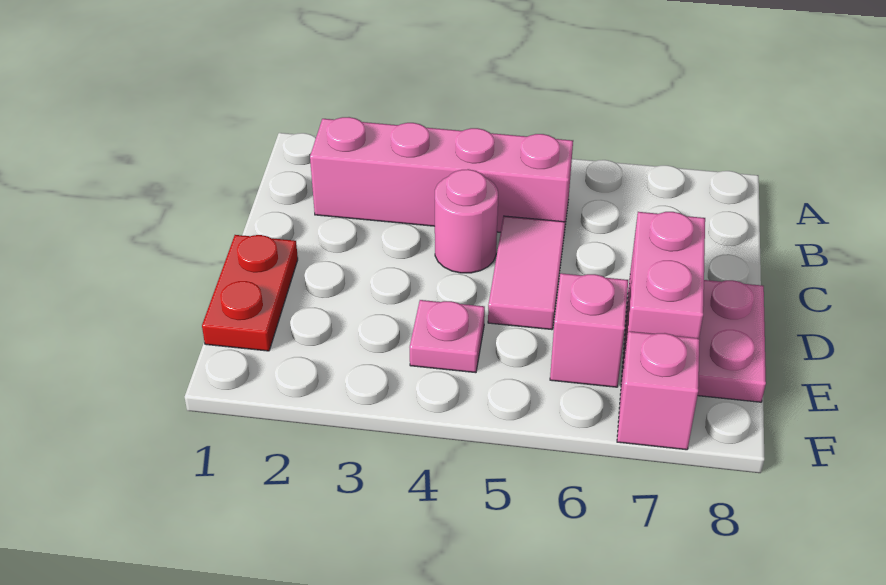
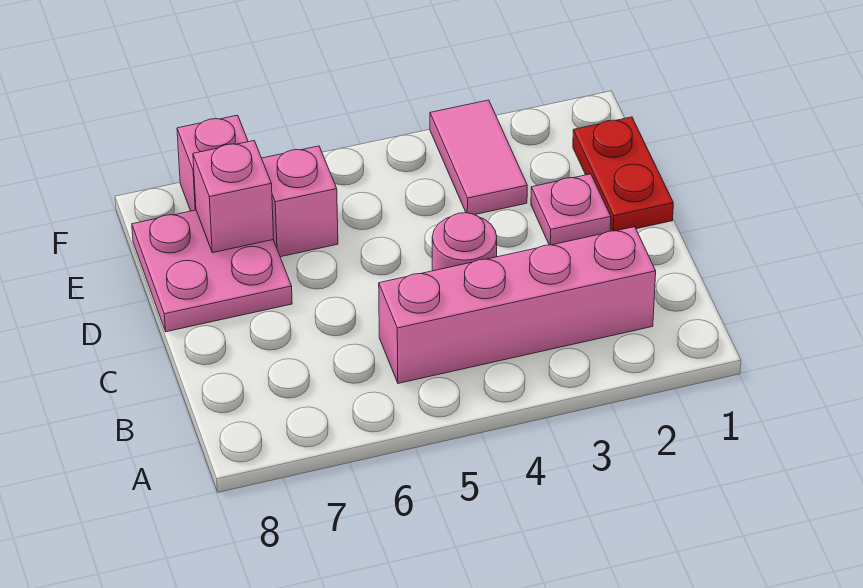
pink tile C5:D5 level 1 -> pink tile E3:F3 level 1
pink brick D7:E7 level 2 -> pink brick E7 level 2
pink plate E4 level 1 -> pink plate D2 level 1

